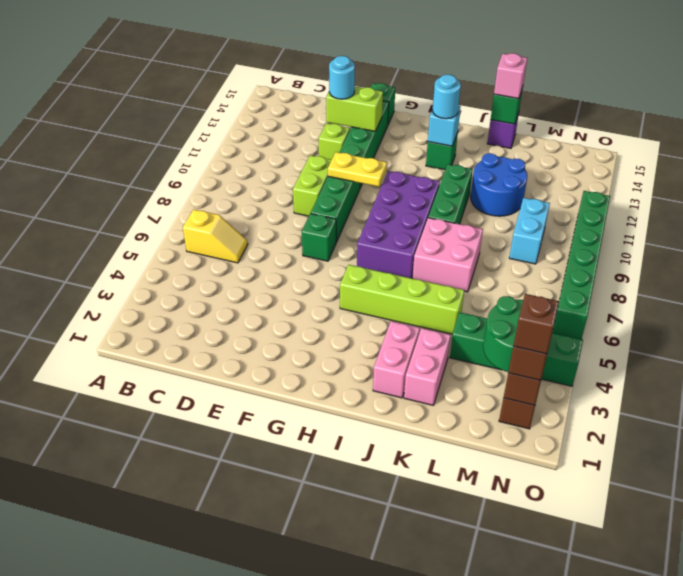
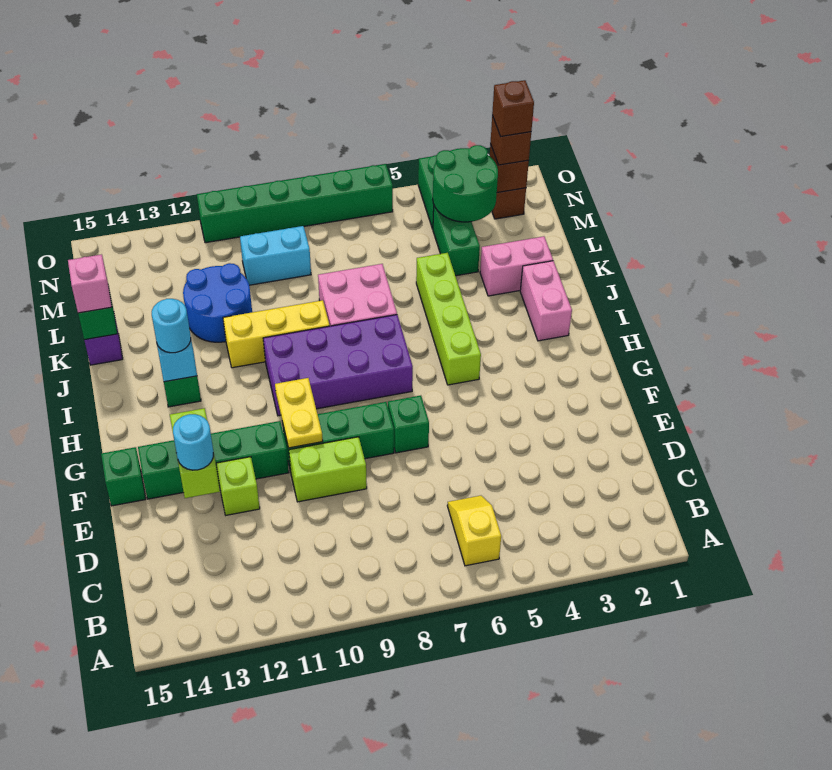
pink brick J2:J3 level 1 -> pink brick I2:J2 level 1
green brick J9:J11 level 1 -> yellow brick J9:J11 level 1

